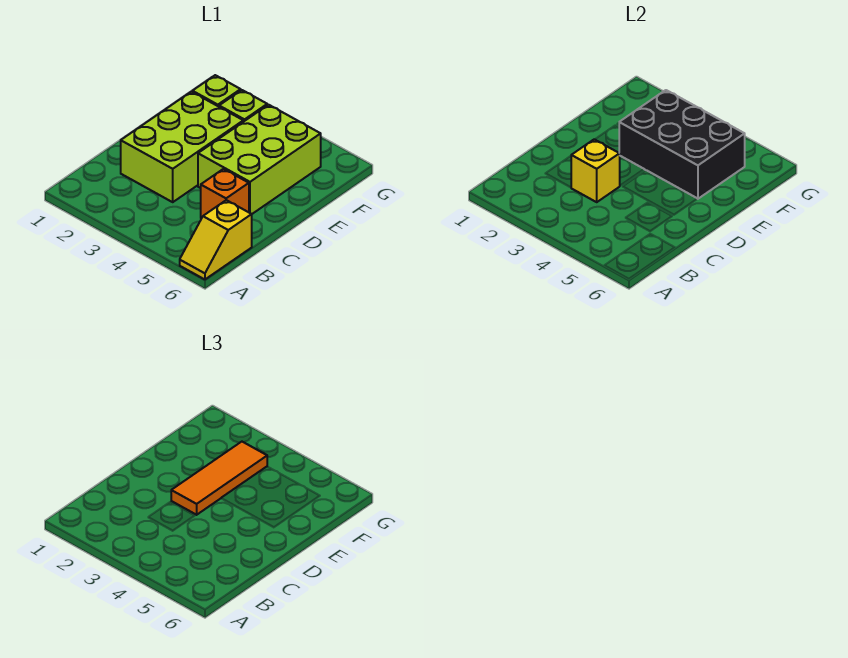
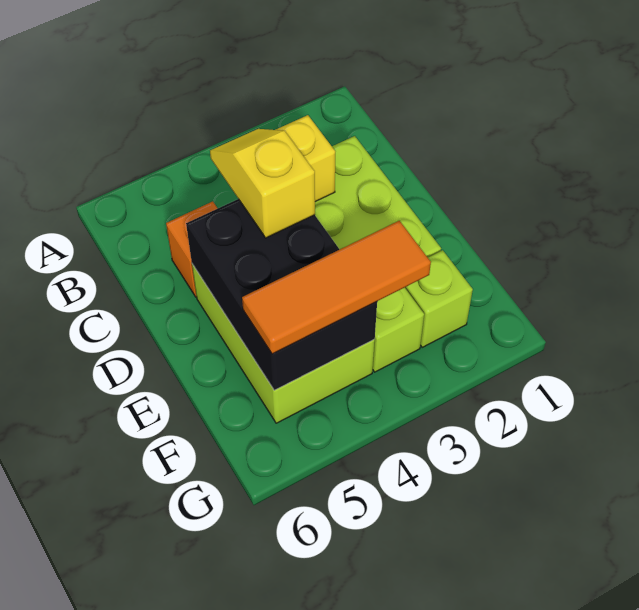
yellow slope A6:B6 level 1 top B -> yellow slope C4:D4 level 3 top D
orange tile D3:F3 level 3 -> orange tile F3:F5 level 3
black brick E3:F5 level 2 -> black brick D4:F5 level 2

